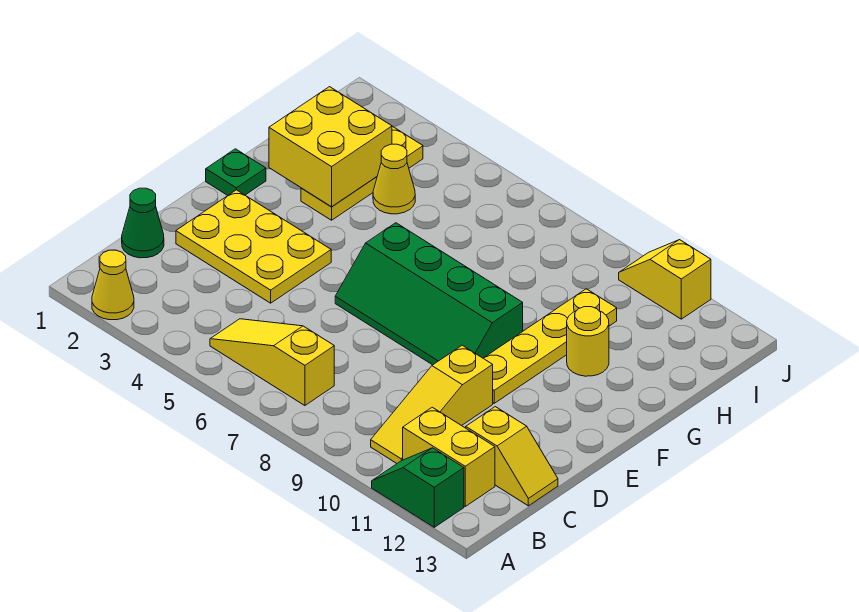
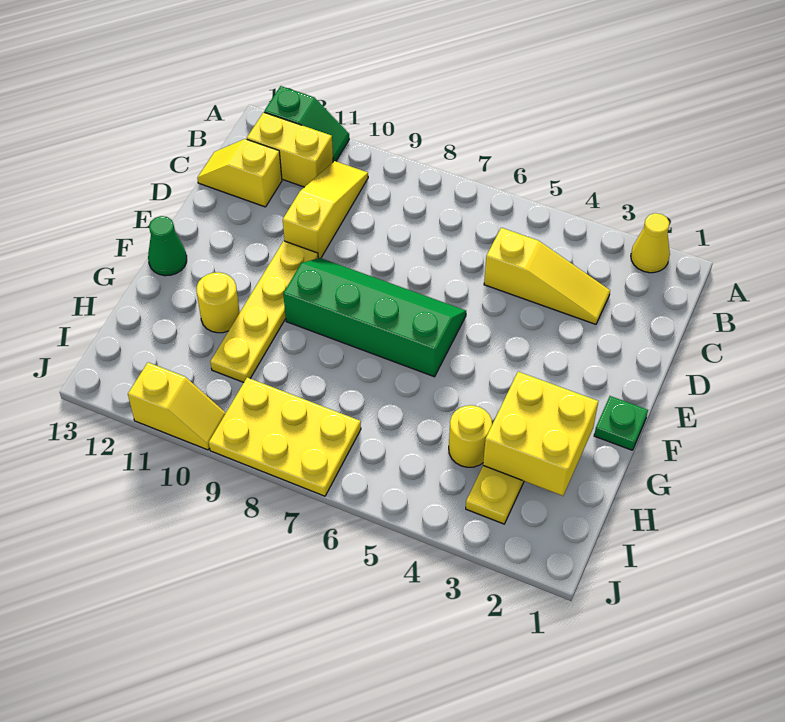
yellow slope B5:B7 level 1 top 7 -> yellow slope C3:C5 level 1 top 5
green cone C1 level 1 -> green cone F13 level 1
yellow plate D2:E4 level 1 -> yellow plate I7:J9 level 1
yellow cone H4 level 1 -> yellow round brick H4 level 1

